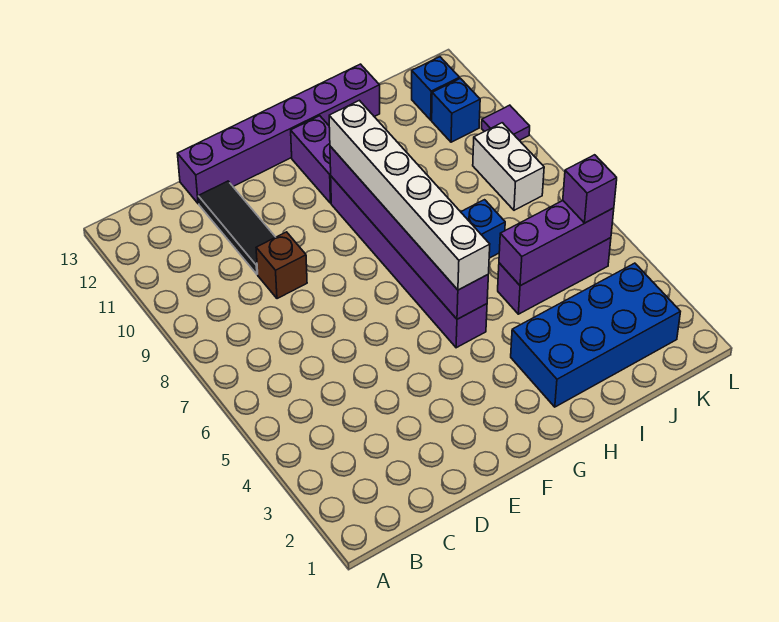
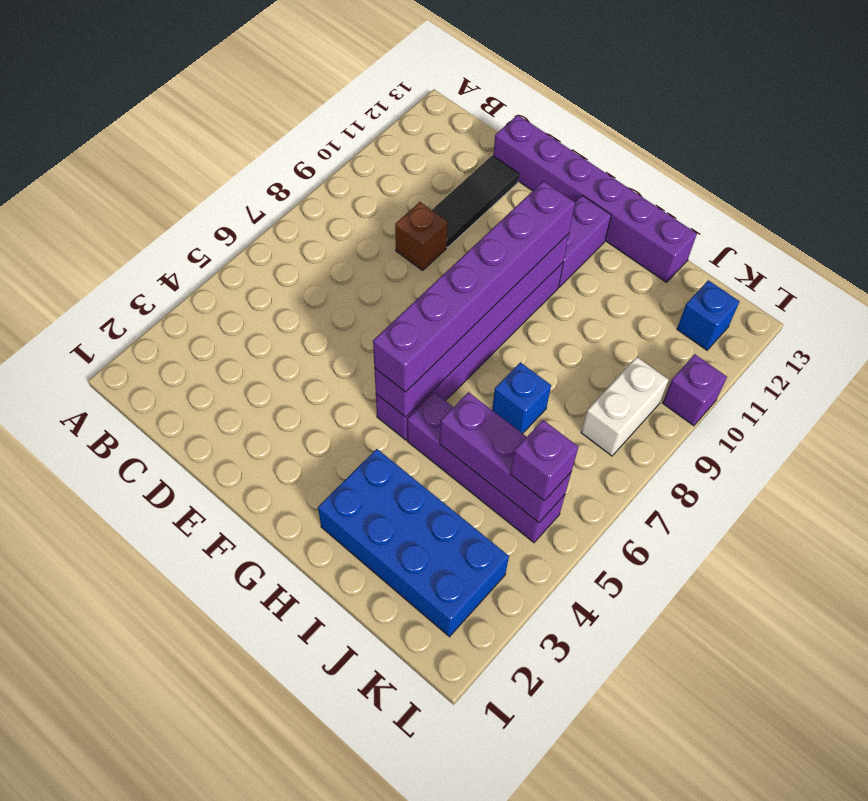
white brick G5:G10 level 3 -> purple brick G5:G10 level 3
purple brick I5:K5 level 1 -> purple brick H5:K5 level 1
blue brick K11 level 1 -> none
purple tile L10 level 1 -> purple brick L10 level 1

